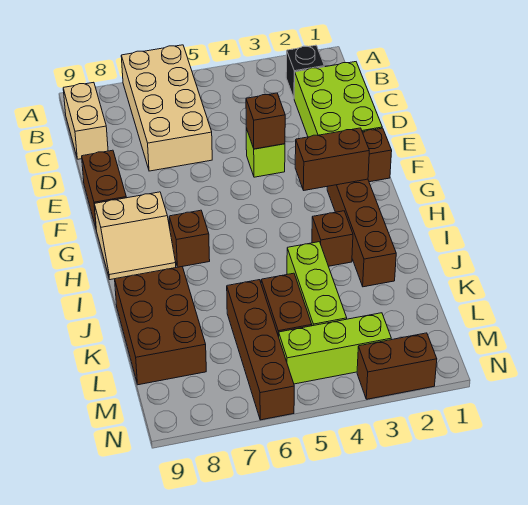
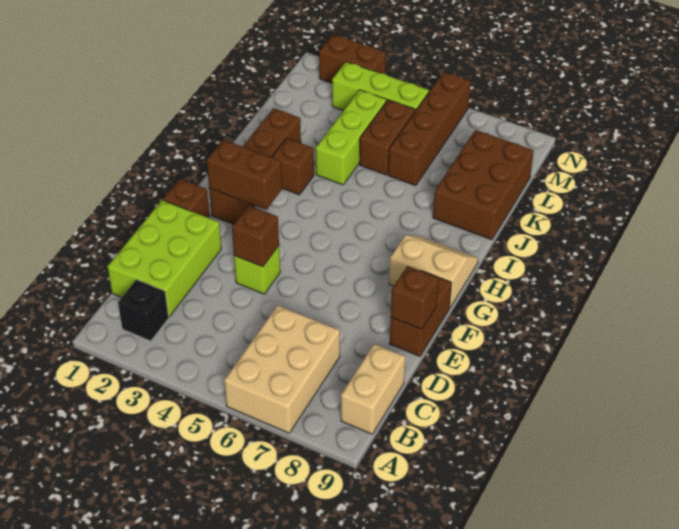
tan brick A6:D7 level 1 -> tan brick A6:C7 level 1
brown brick H7 level 1 -> brown brick E9 level 2

